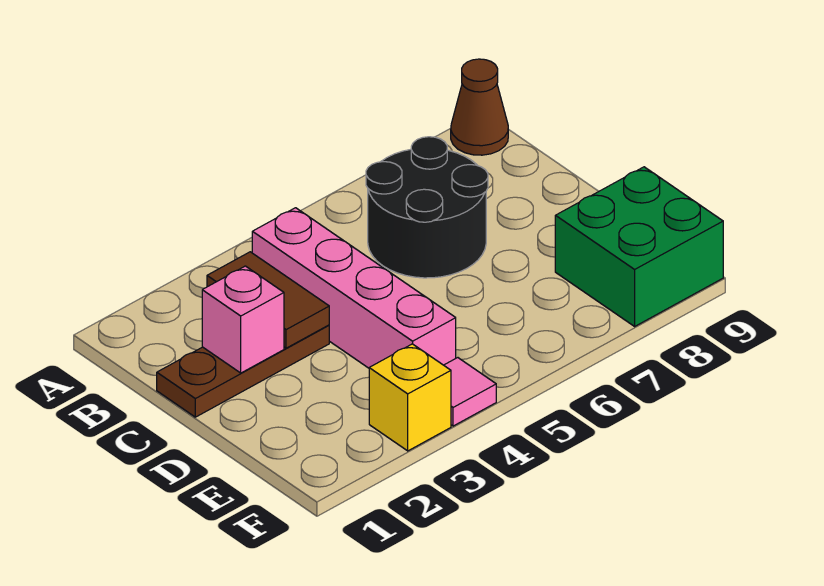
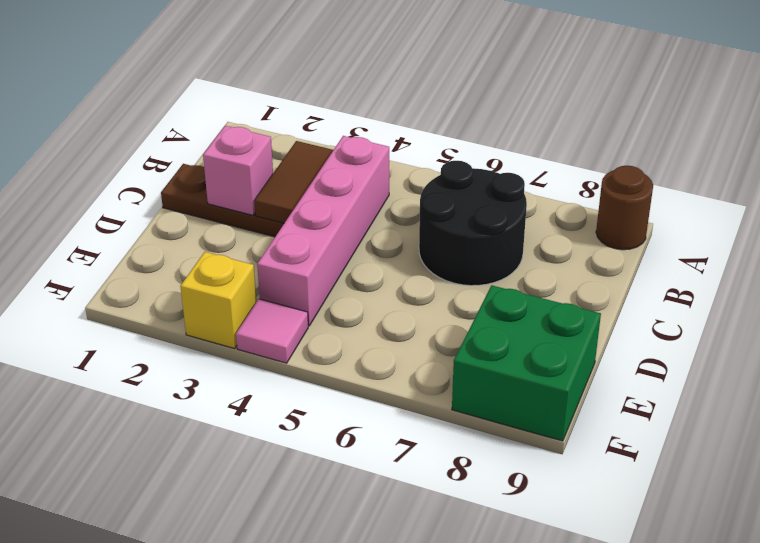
brown cone A9 level 1 -> brown round brick A9 level 1

